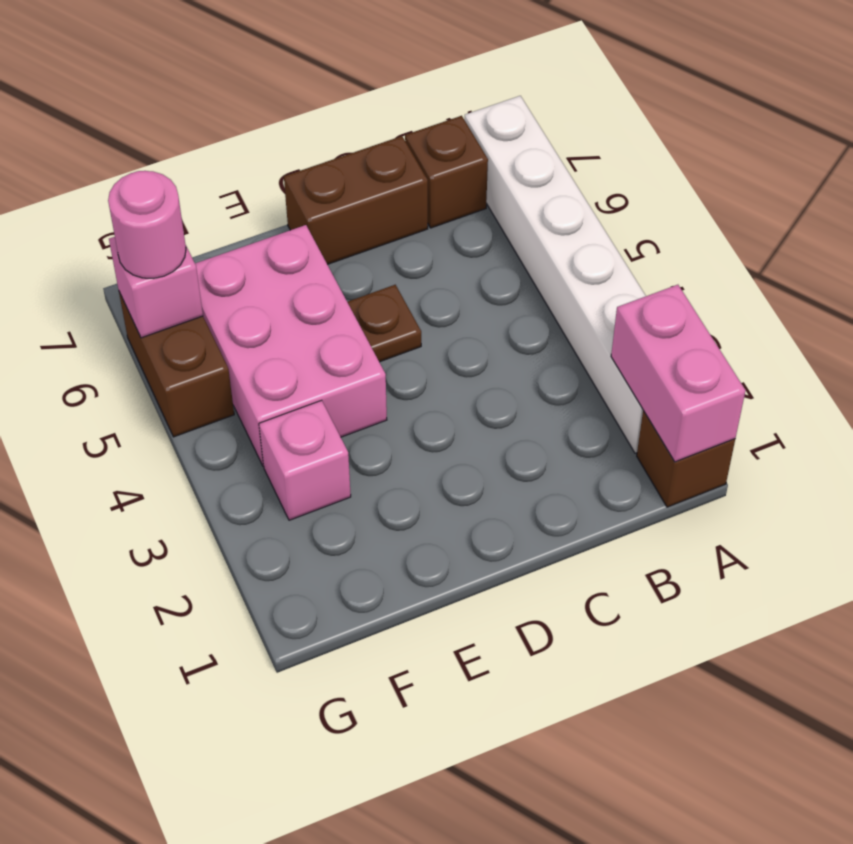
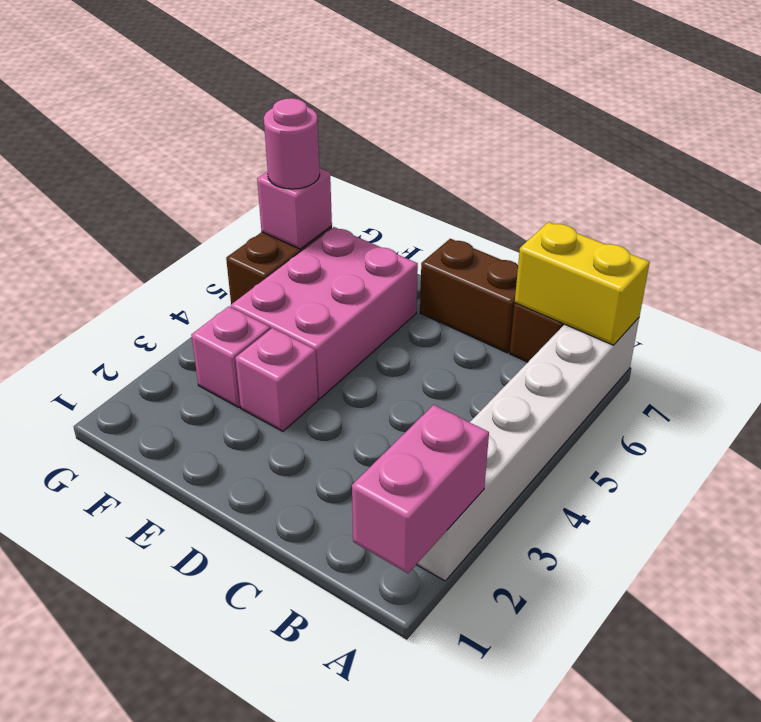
brown brick A1 level 1 -> none
none -> yellow brick A7:B7 level 2
brown plate D5 level 1 -> none
none -> pink brick E3 level 1

